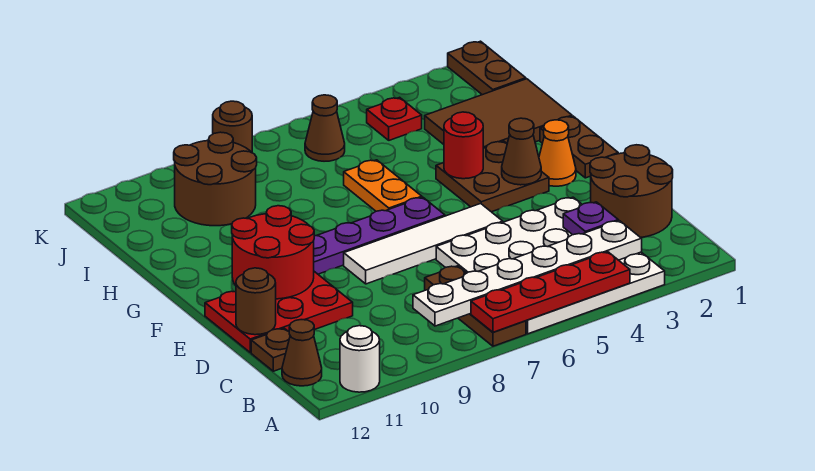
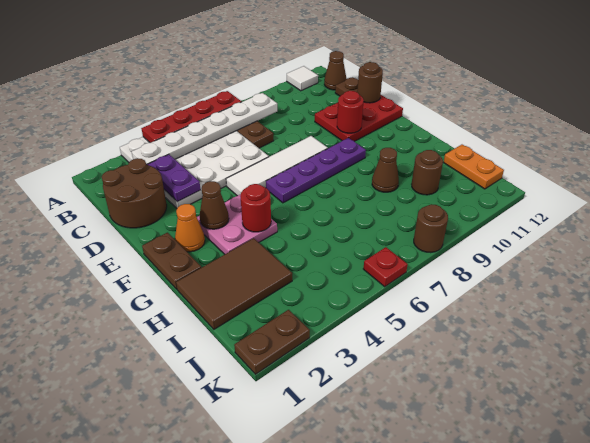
white round brick A11 level 1 -> white tile A11 level 1
purple plate C3 level 2 -> purple plate C3:D3 level 2
red round brick E10:F11 level 2 -> red round brick E10 level 2
brown plate F3:G4 level 1 -> pink plate F3:G4 level 1
orange plate G6:H6 level 1 -> orange plate I12:J12 level 1
brown round brick I9:J10 level 1 -> brown round brick I10 level 1
brown plate J1:K1 level 1 -> brown plate K1:K2 level 1
red plate J4 level 1 -> red plate K6 level 1
brown cone J6 level 1 -> brown cone H9 level 1

